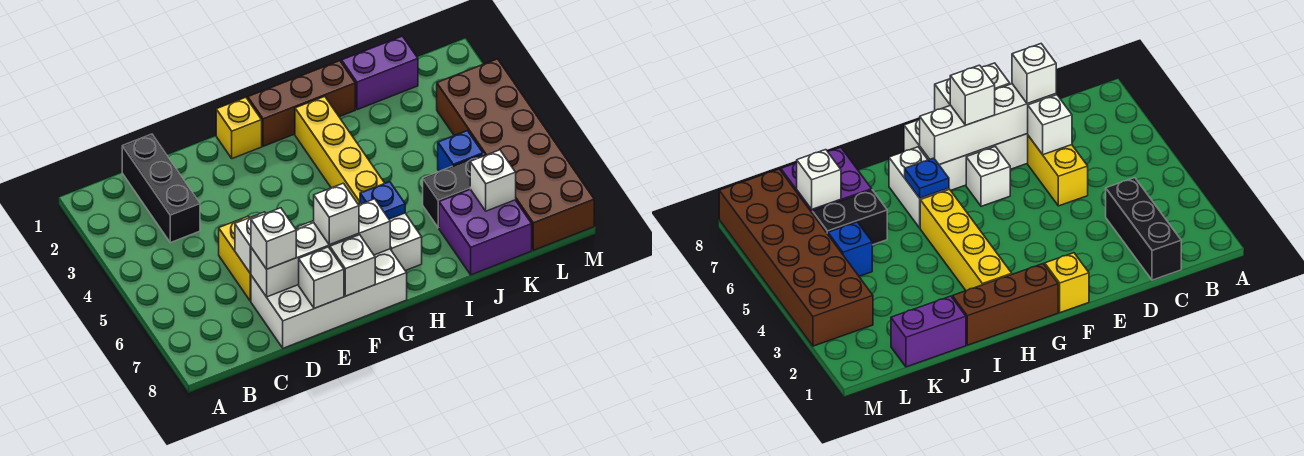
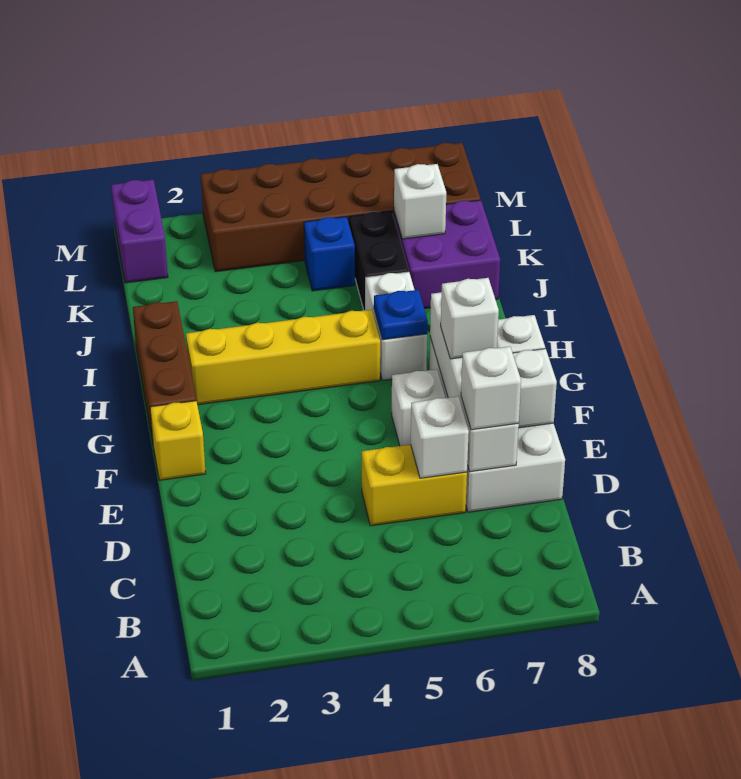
black brick C1:C3 level 1 -> none
white brick H6:H7 level 1 -> white brick H6:I6 level 1
purple brick J1:K1 level 1 -> purple brick L1:M1 level 1

